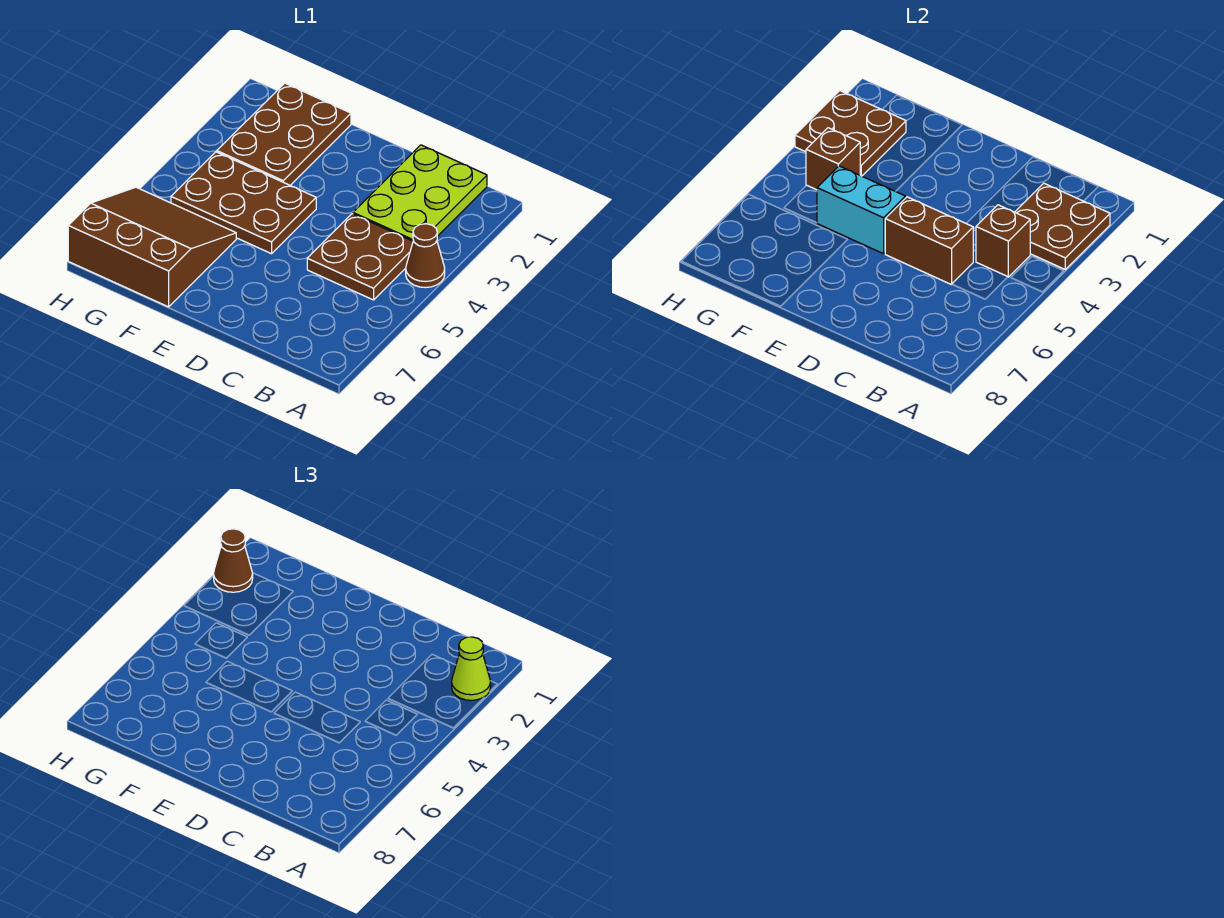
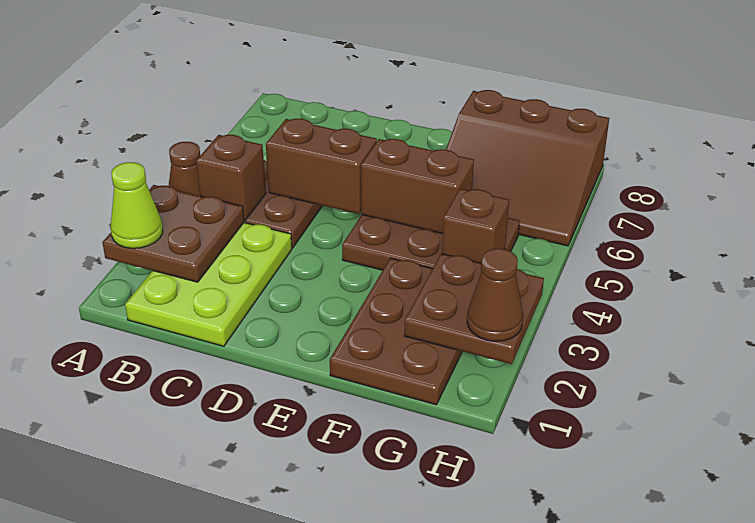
cyan brick E5:F5 level 2 -> brown brick E5:F5 level 2

